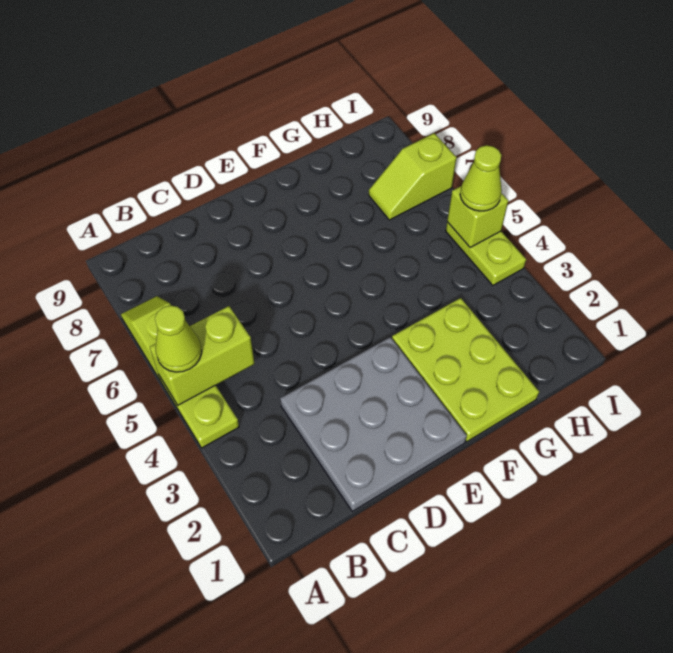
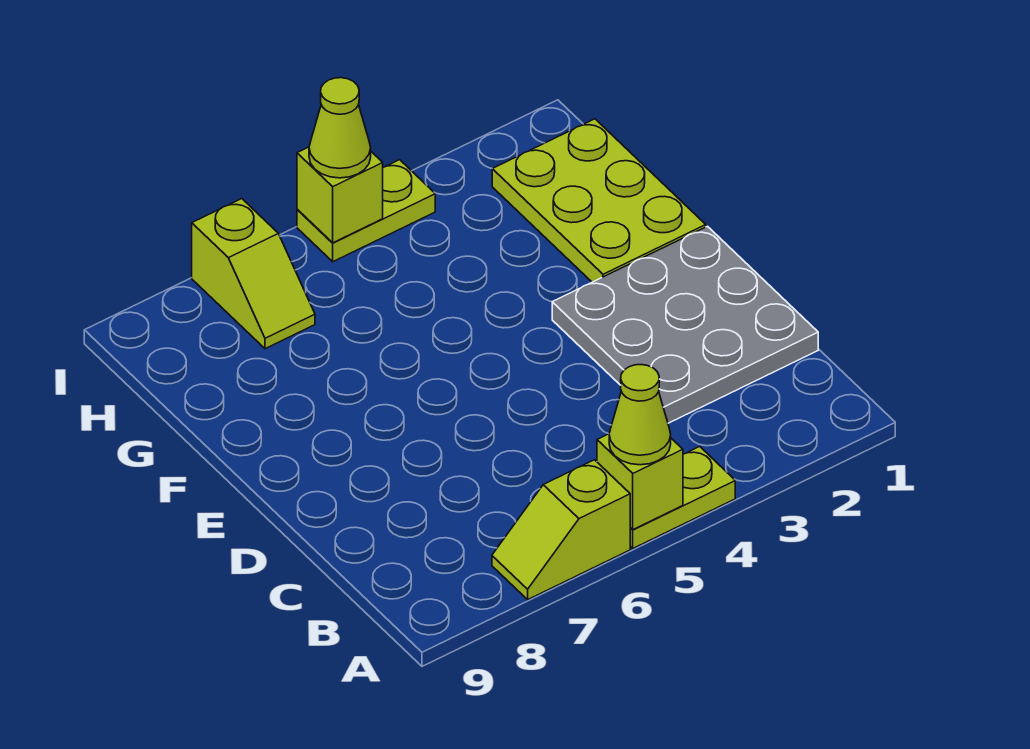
lime brick A5:B5 level 2 -> lime brick A5 level 2
lime plate F1:G3 level 1 -> lime plate F1:H2 level 1

